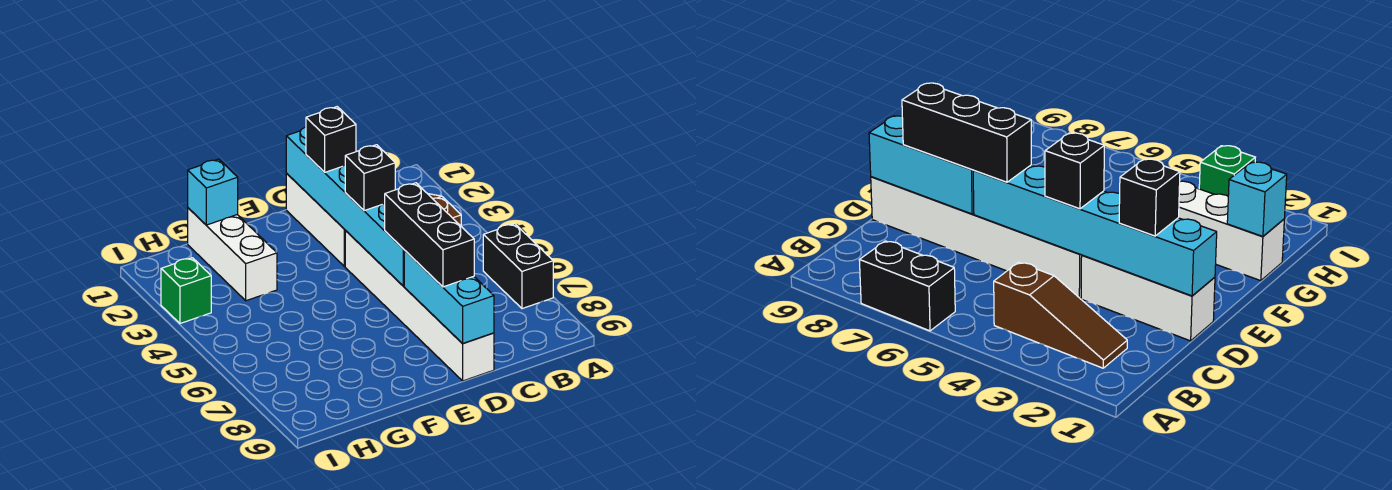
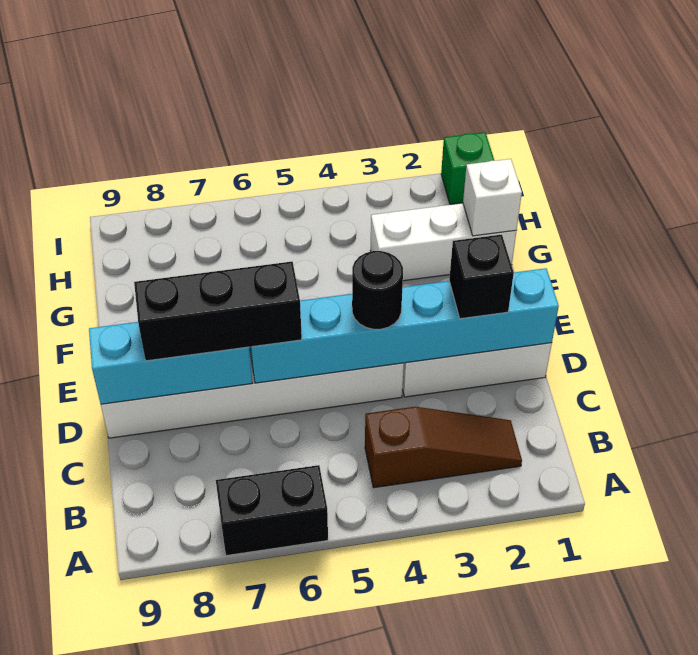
black brick D4 level 3 -> black round brick D4 level 3
cyan brick G1 level 2 -> white brick G1 level 2
green brick I3 level 1 -> green brick I1 level 1

